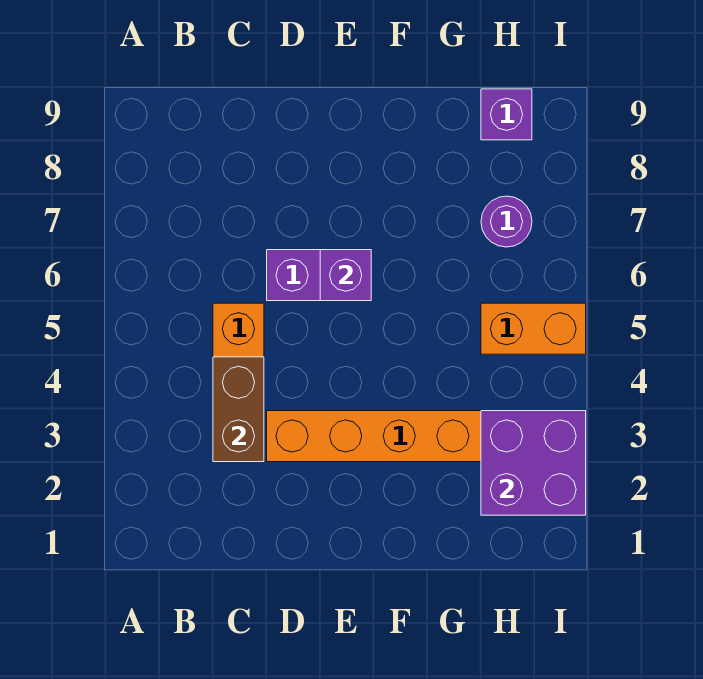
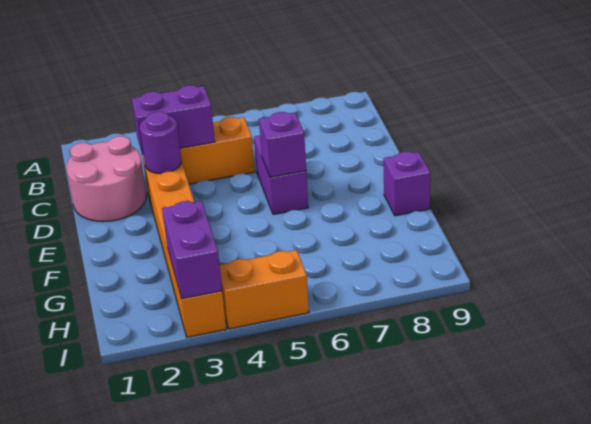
none -> pink round brick C1:D2 level 1
brown brick C3:C4 level 2 -> purple brick C3:C4 level 2
purple brick H2:I3 level 2 -> purple brick H3:I3 level 2
orange brick H5:I5 level 1 -> orange brick I4:I5 level 1
purple round brick H7 level 1 -> purple round brick D3 level 2
purple brick H9 level 1 -> purple brick F9 level 1

